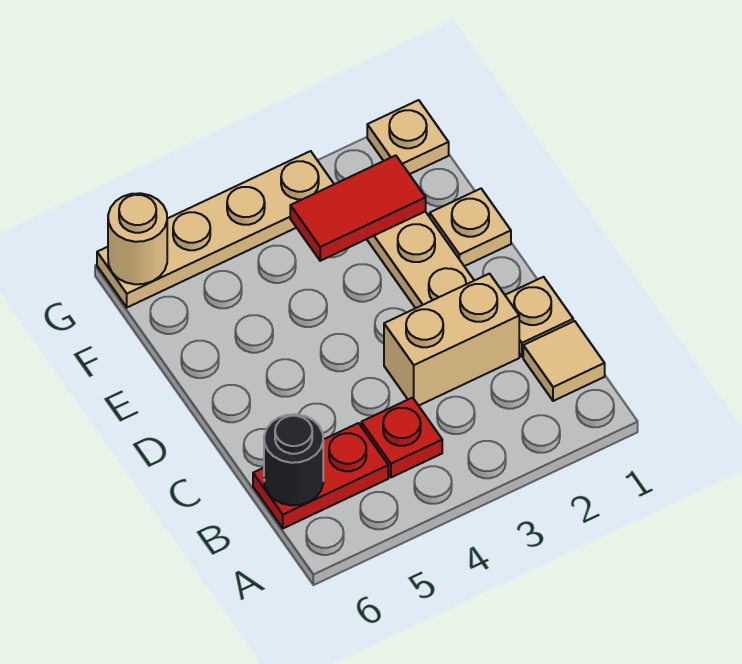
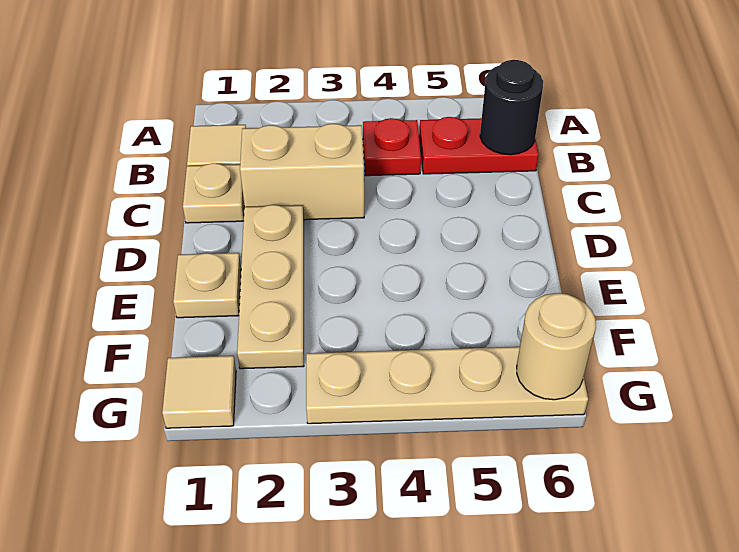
red tile F2:F3 level 2 -> none
tan plate G1 level 1 -> tan tile G1 level 1

